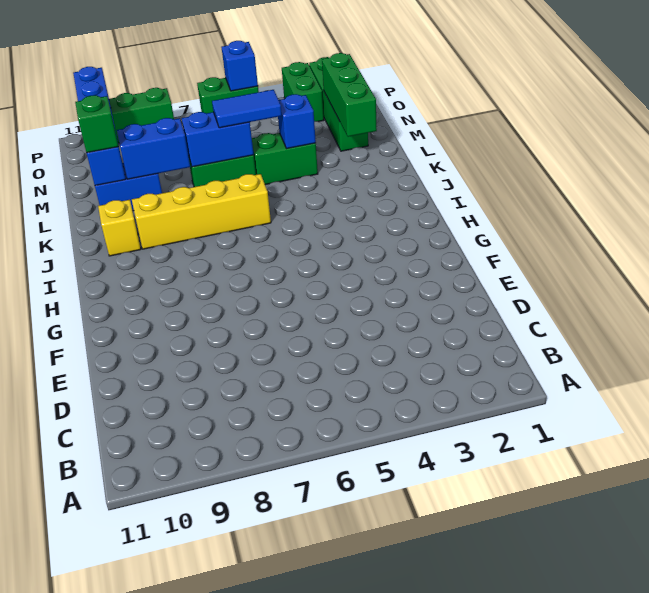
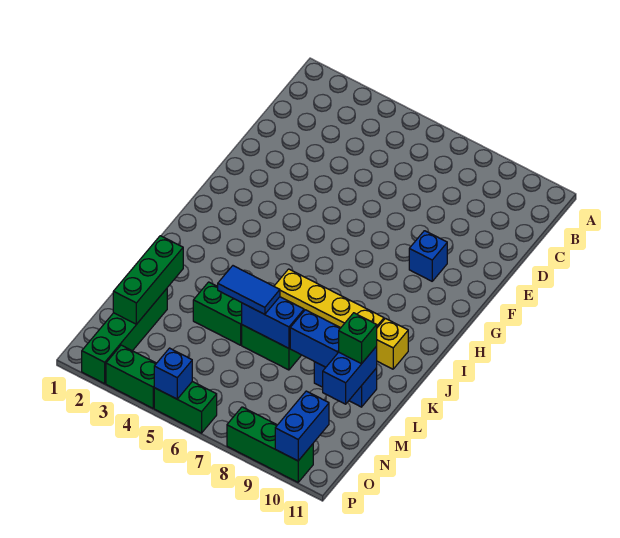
blue brick L4 level 2 -> blue brick F9 level 1
green brick O3:P3 level 1 -> green brick P3:P4 level 1

